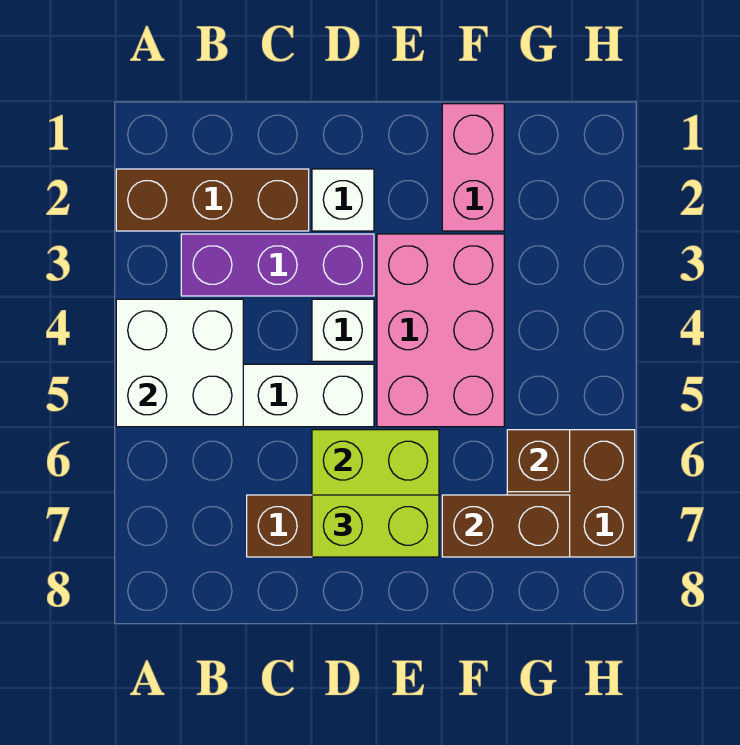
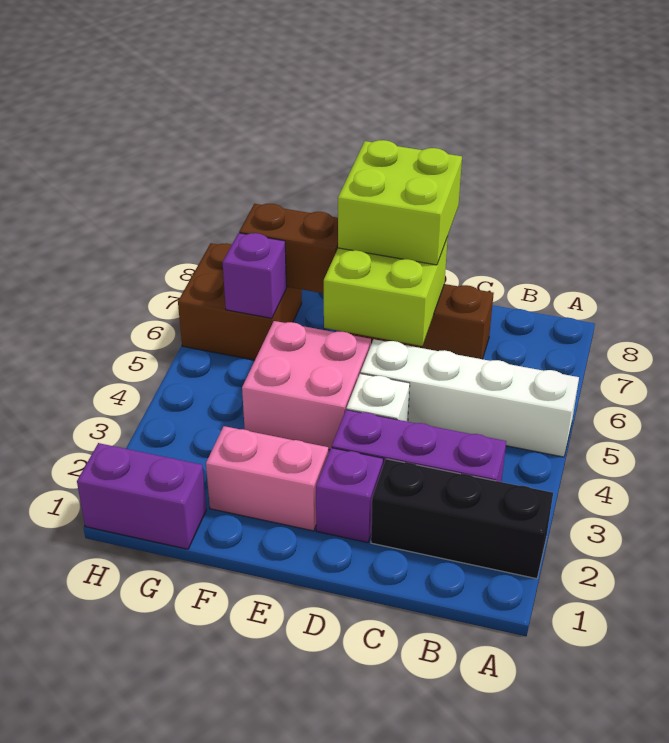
brown brick A2:C2 level 1 -> black brick A2:C2 level 1
white brick A4:B5 level 2 -> none
white brick D2 level 1 -> purple brick D2 level 1
lime brick D7:E7 level 3 -> lime brick D7:E8 level 3
pink brick E3:F5 level 1 -> pink brick E4:F5 level 1
pink brick F1:F2 level 1 -> pink brick E2:F2 level 1
none -> purple brick G1:H1 level 1
brown brick G6 level 2 -> purple brick G6 level 2

